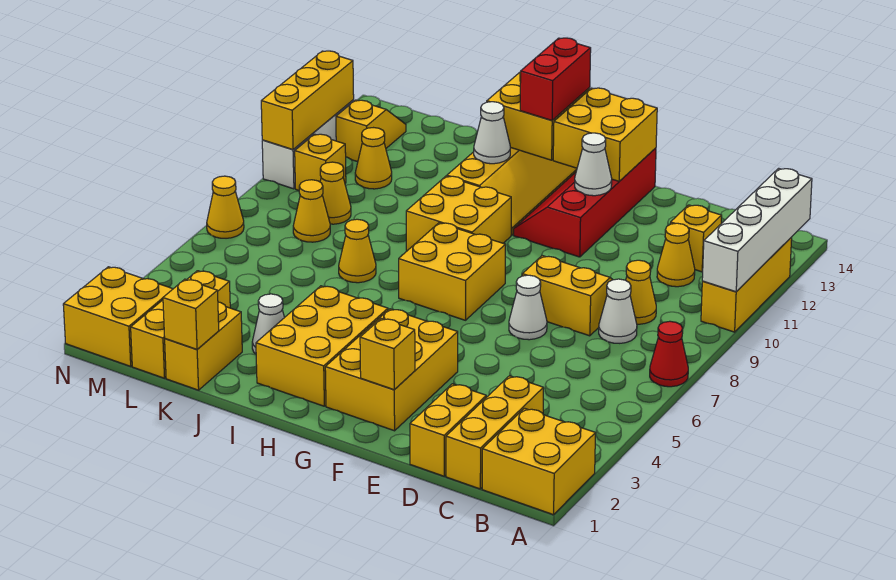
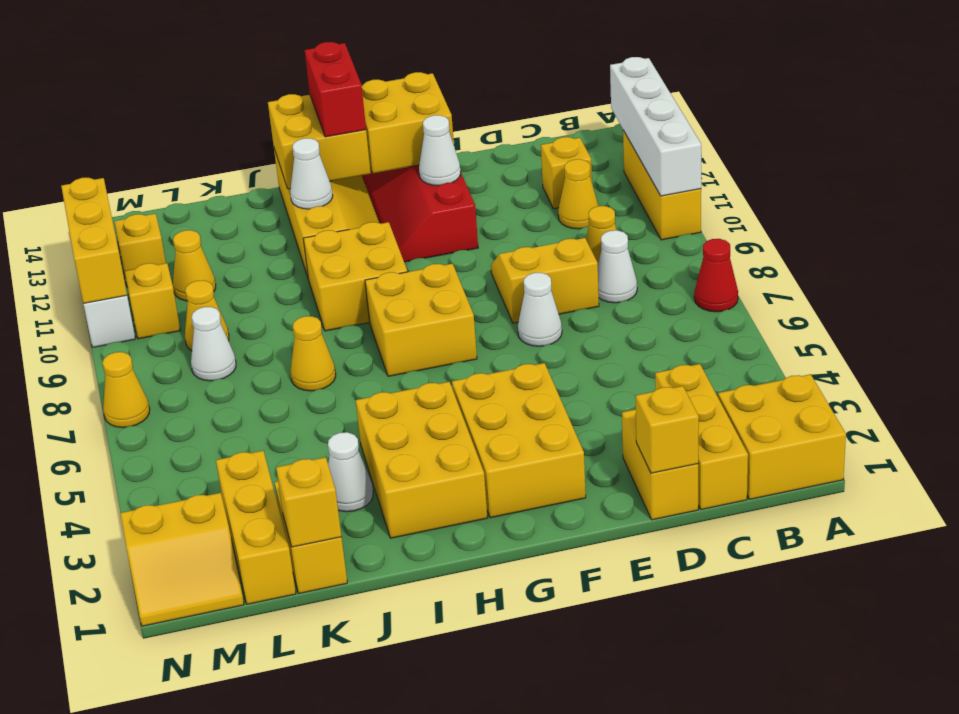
yellow brick F2 level 2 -> yellow brick D1 level 2
yellow cone L8 level 1 -> white cone L8 level 1
yellow brick M1:N2 level 1 -> yellow slope M1:N2 level 1 top 2

